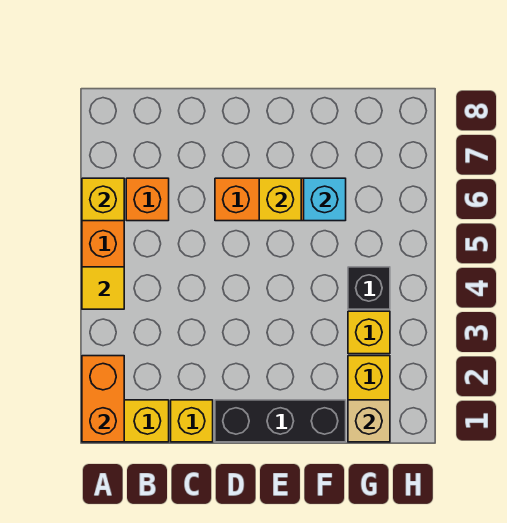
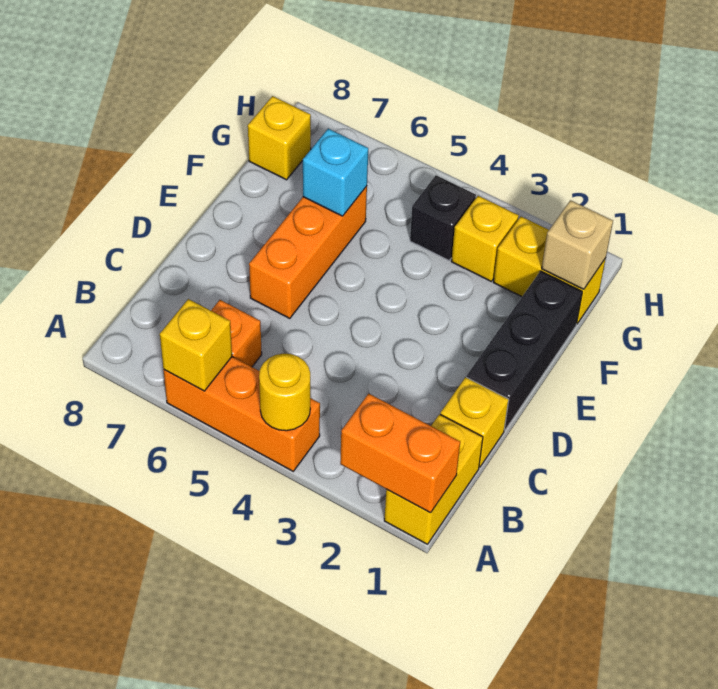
yellow tile A4 level 2 -> yellow round brick A4 level 2
yellow brick E6 level 2 -> yellow brick G8 level 1

